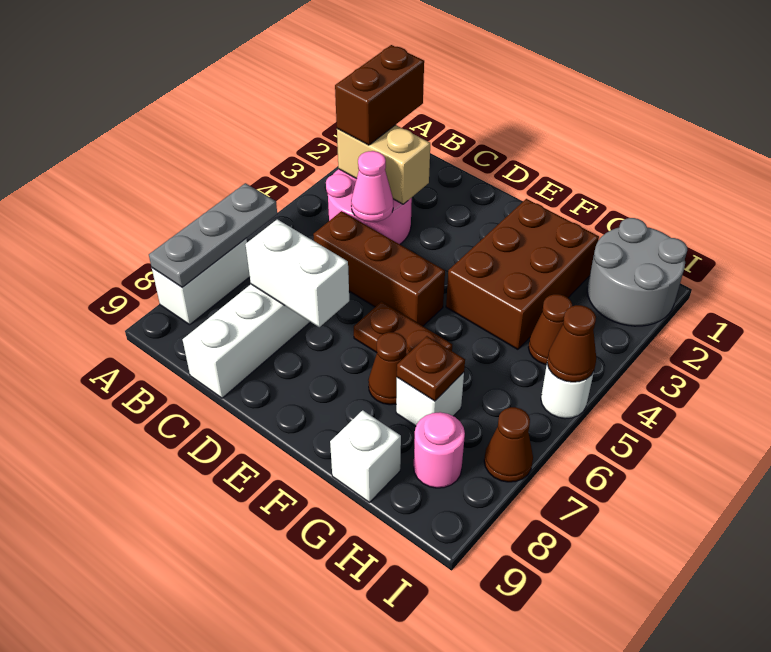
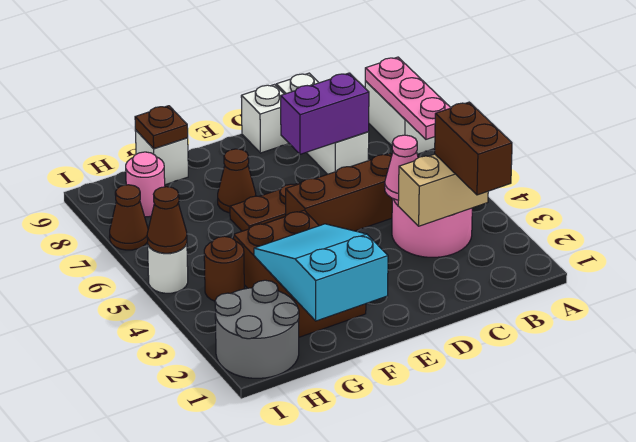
grey plate A6:A8 level 2 -> pink plate A6:A8 level 2
white brick C7:D7 level 2 -> purple brick C7:D7 level 2
none -> cyan slope F1:G3 level 2 top 1
white brick G7 level 1 -> white brick D9 level 1
brown plate G7 level 2 -> brown plate G9 level 2
brown cone H4 level 1 -> brown round brick H4 level 1

